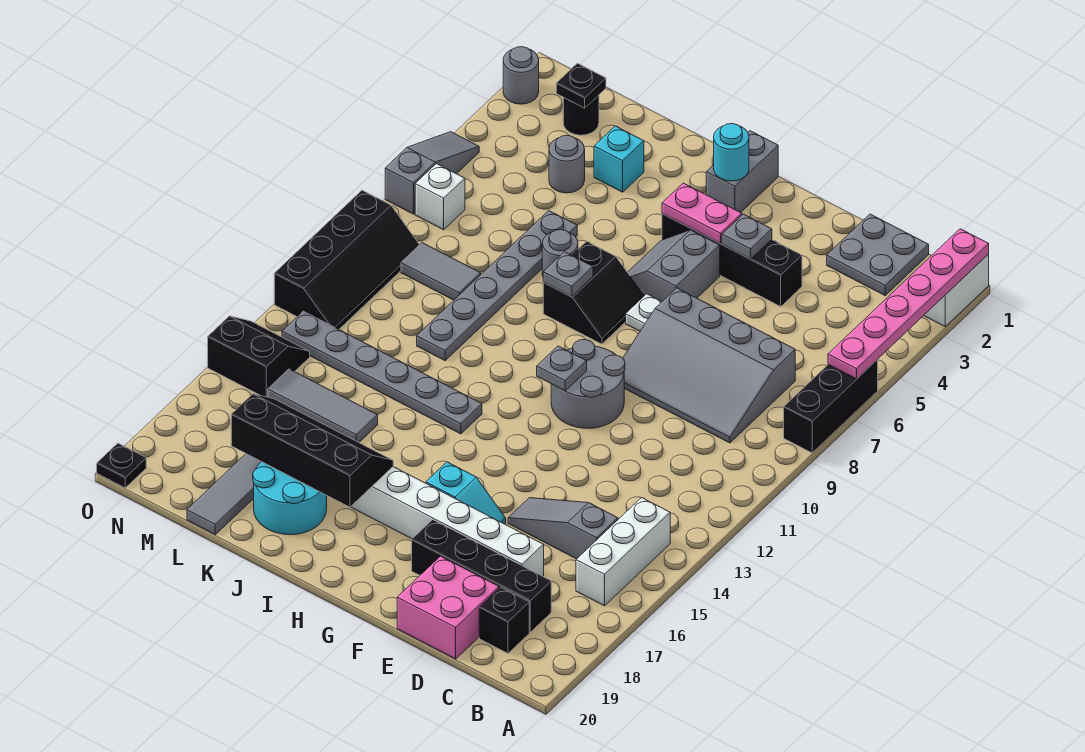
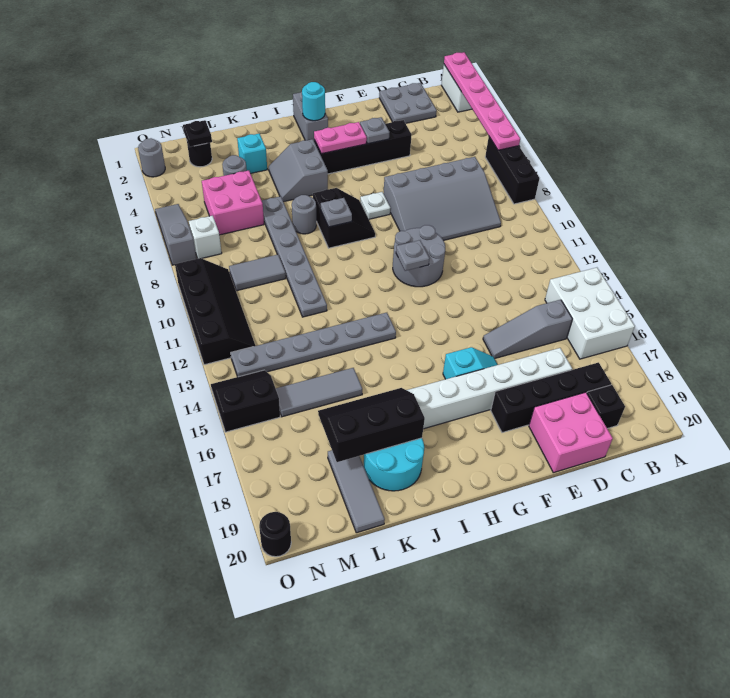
white brick B14:B16 level 1 -> white brick A14:B16 level 1
grey slope G5:H6 level 1 top G -> grey slope I4:J5 level 1 top I
black slope I17:L18 level 2 top 18 -> black slope J17:L18 level 2 top 18
none -> pink brick L5:M6 level 1
black plate O20 level 1 -> black round brick O20 level 1

